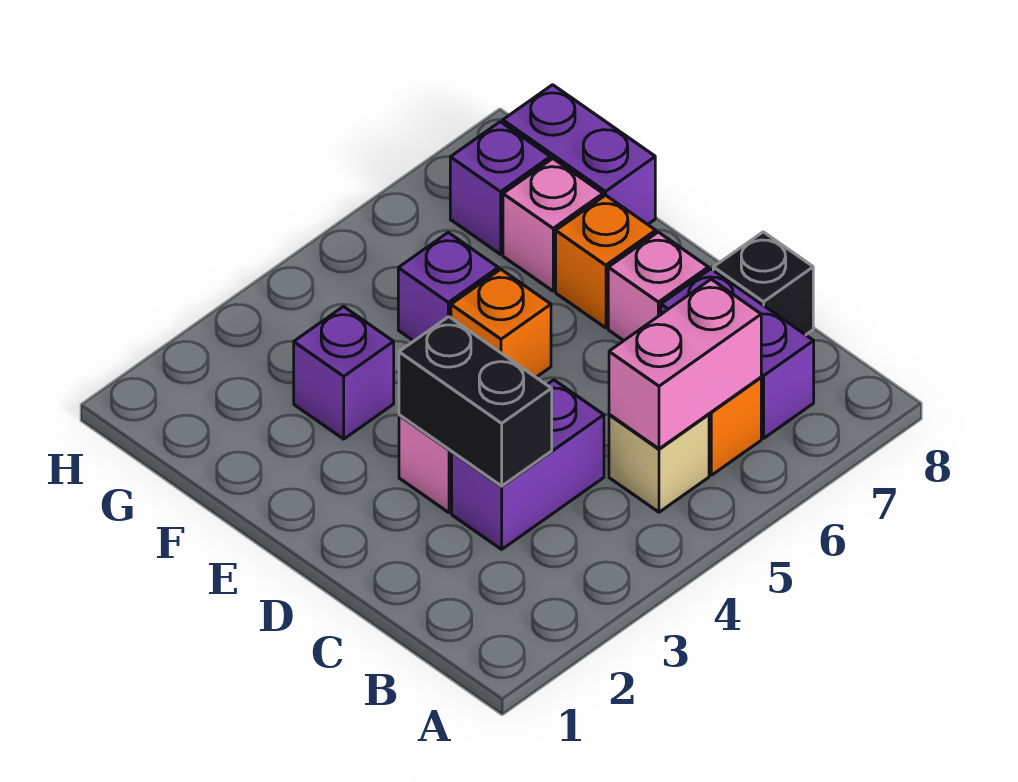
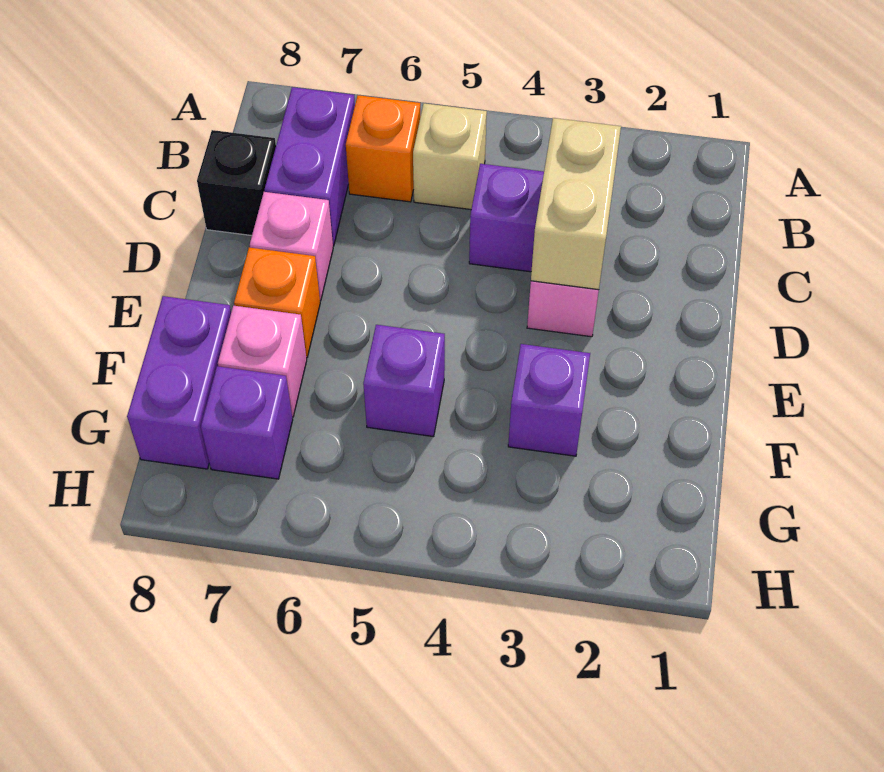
pink brick B5:B6 level 2 -> none
black brick C3:D3 level 2 -> tan brick C3:D3 level 2
orange brick E5 level 1 -> none

